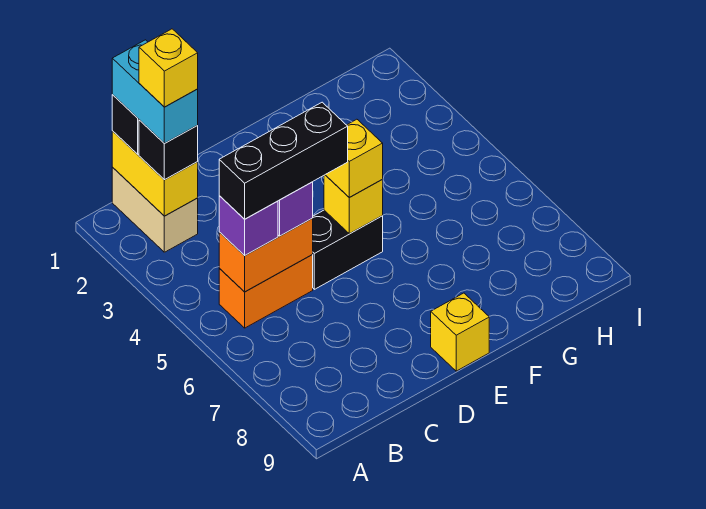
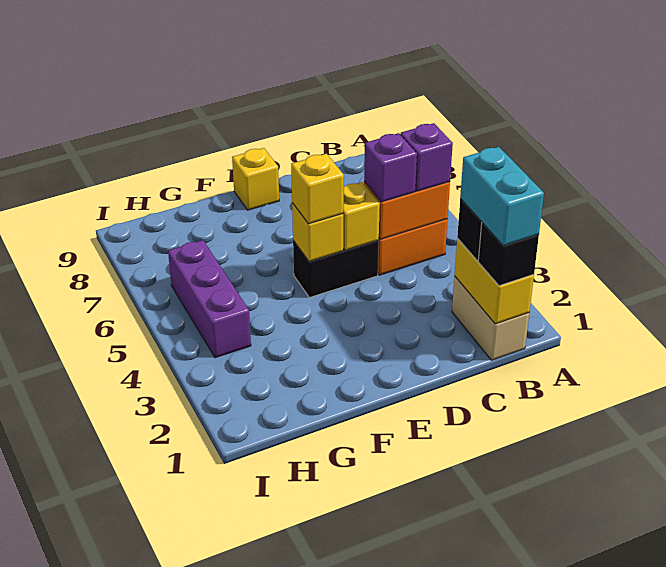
yellow brick B2 level 5 -> yellow brick D5 level 2
black brick B5:D5 level 4 -> none
none -> purple brick H4:H6 level 1

